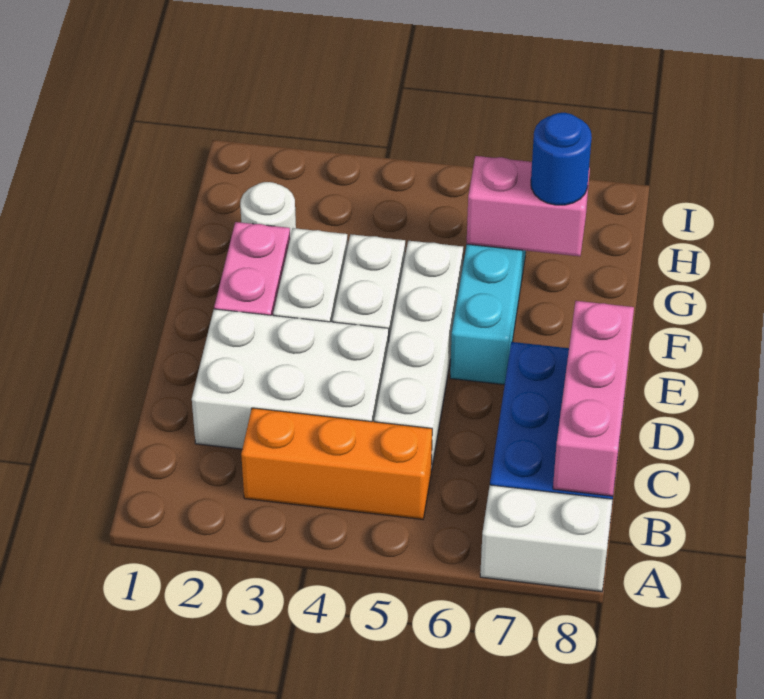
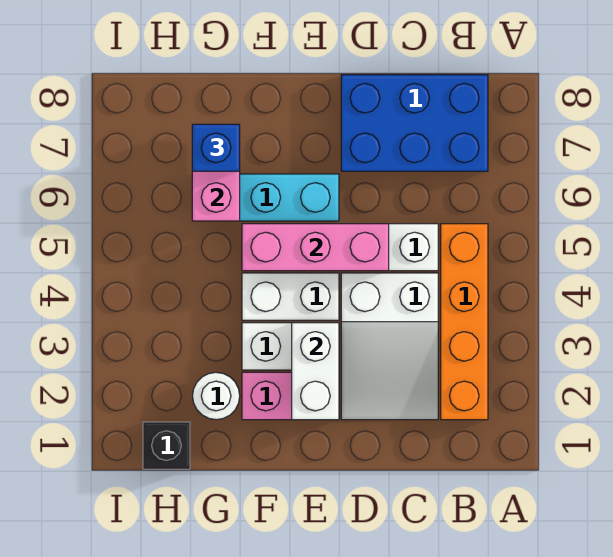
white brick A7:A8 level 1 -> white brick E2:E3 level 2
orange brick B3:B5 level 1 -> orange brick B2:B5 level 1
pink brick B8:D8 level 2 -> pink brick D5:F5 level 2
white brick C2:D4 level 1 -> white slope C2:D4 level 1 top 4
blue round brick G7 level 3 -> blue brick G7 level 3
none -> black brick H1 level 1

